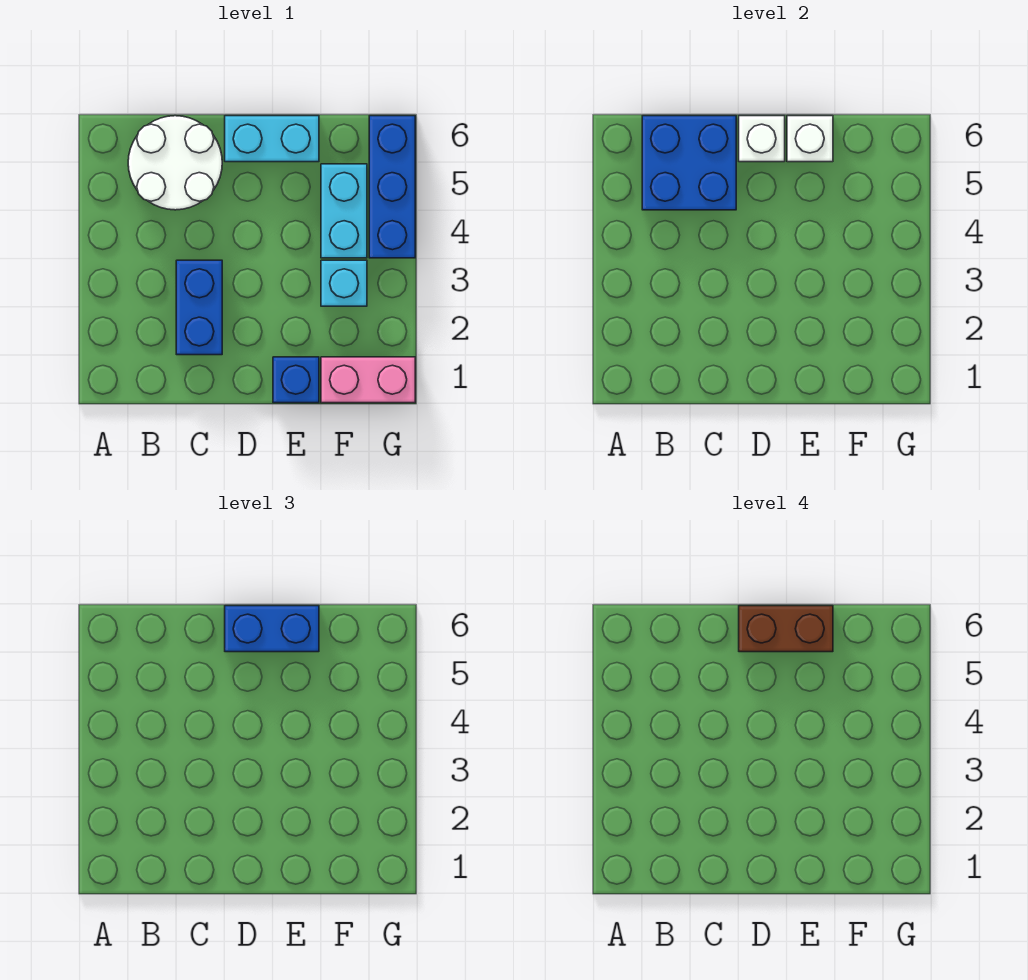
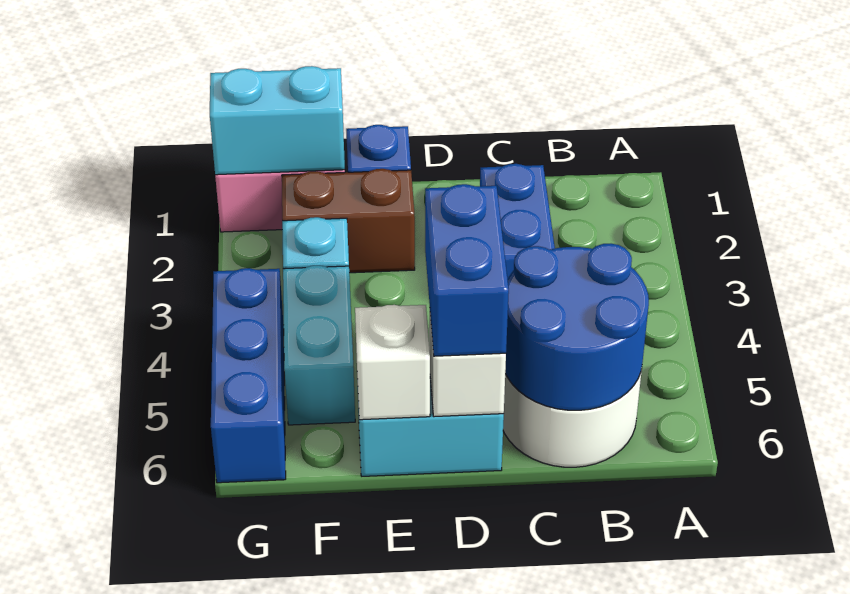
blue brick B5:C6 level 2 -> blue round brick B5:C6 level 2
blue brick D6:E6 level 3 -> blue brick D5:D6 level 3
brown brick D6:E6 level 4 -> brown brick E2:F2 level 1
none -> cyan brick F1:G1 level 2

